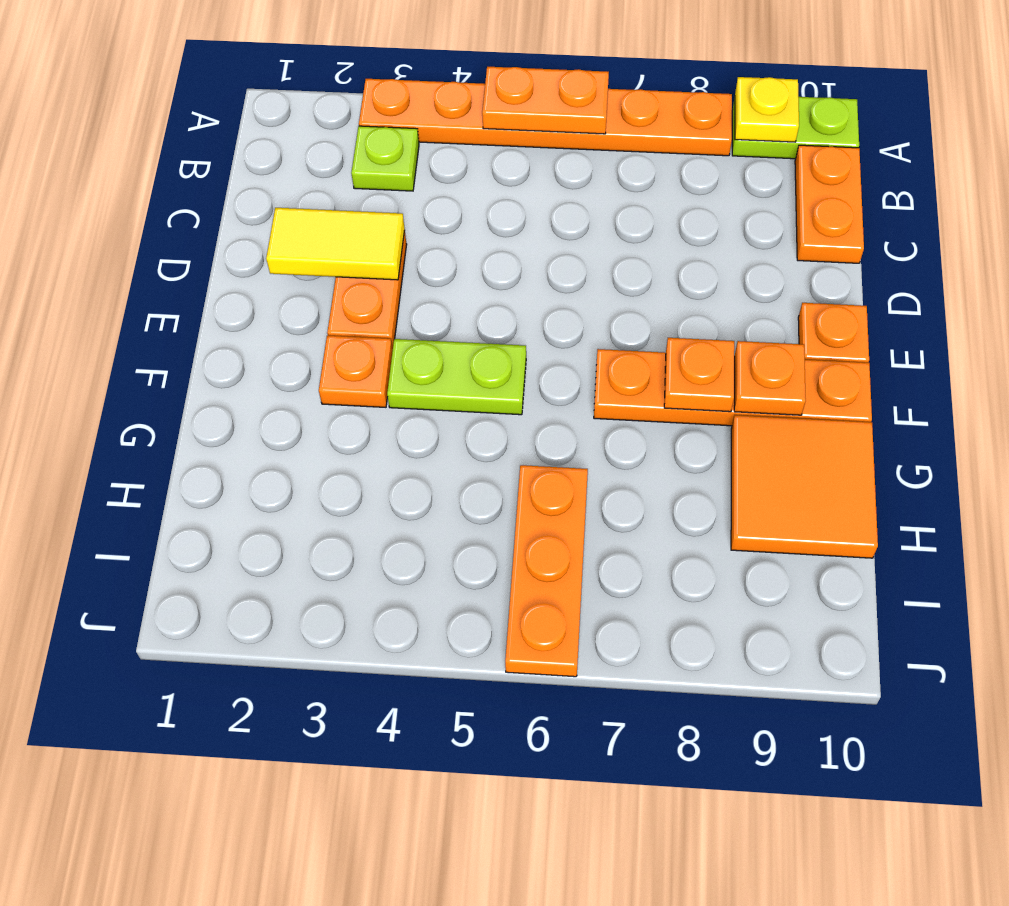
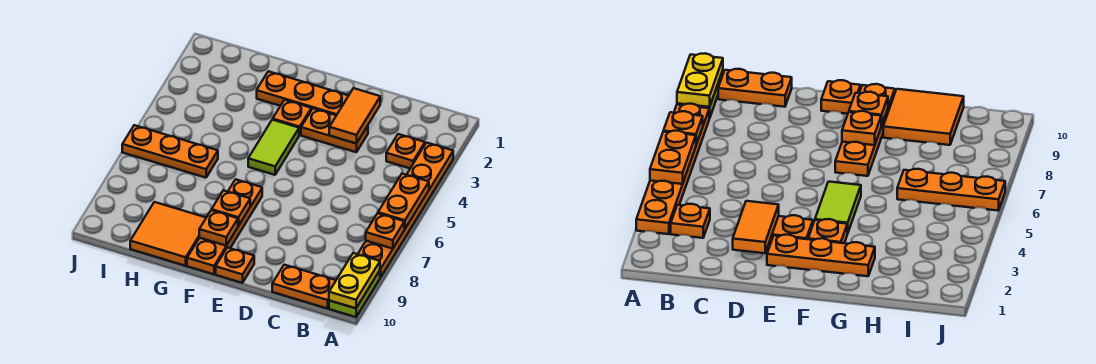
none -> orange plate A7 level 2
yellow plate A9 level 2 -> yellow plate A9:A10 level 2
lime plate B3 level 1 -> orange plate B3 level 1
yellow tile D2:D3 level 2 -> orange tile D2:D3 level 2
none -> orange plate E2:G2 level 1
lime plate F4:F5 level 1 -> lime tile F4:F5 level 1

